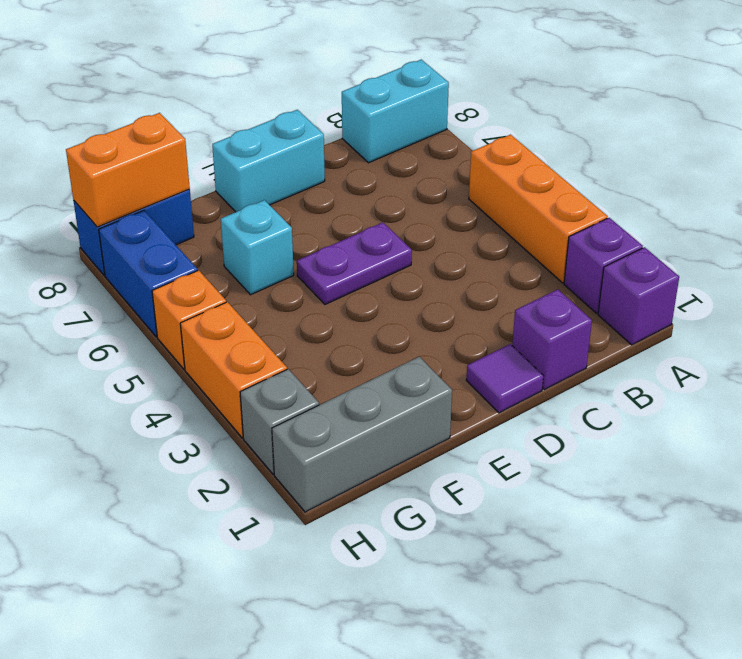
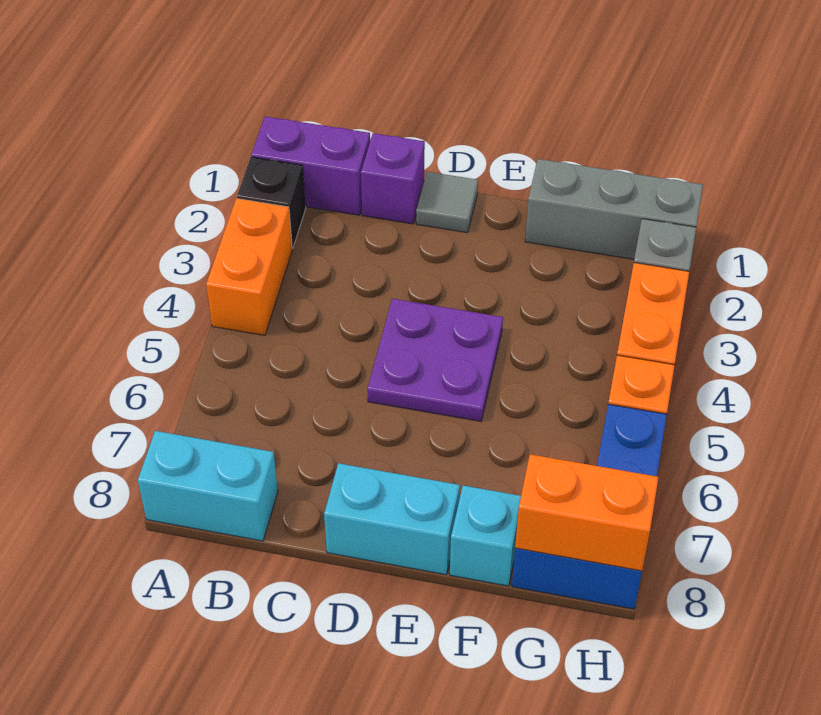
purple brick A1 level 1 -> purple brick A1:B1 level 1
purple brick A2 level 1 -> black brick A2 level 1
orange brick A3:A5 level 1 -> orange brick A3:A4 level 1
purple tile D1 level 1 -> grey tile D1 level 1
purple plate D5:E5 level 1 -> purple plate D4:E5 level 1
cyan brick F6 level 1 -> cyan brick F8 level 1

